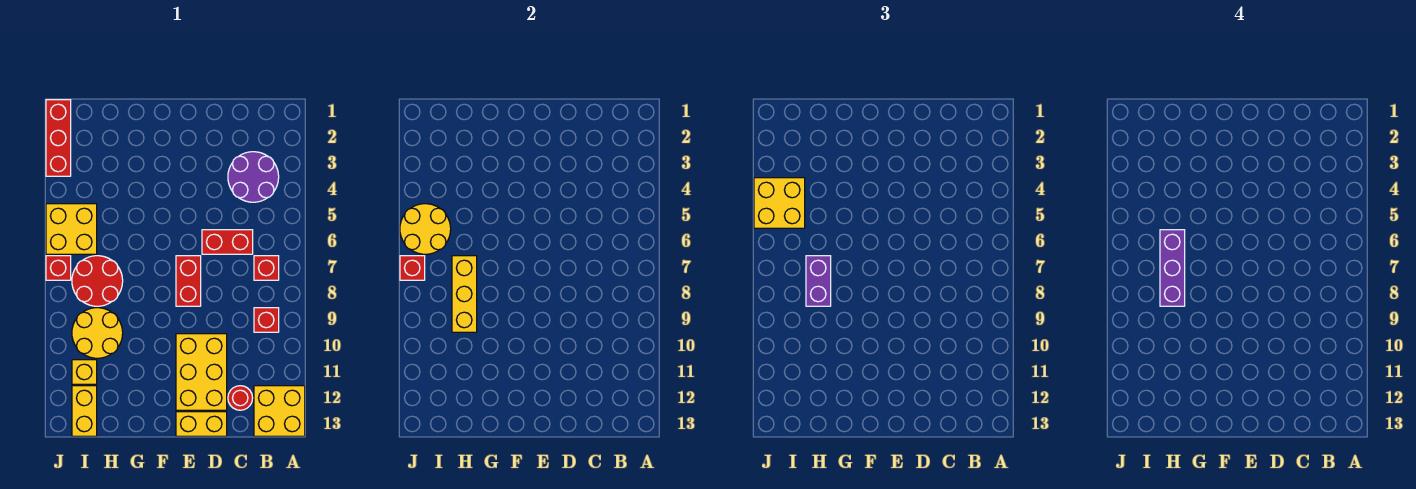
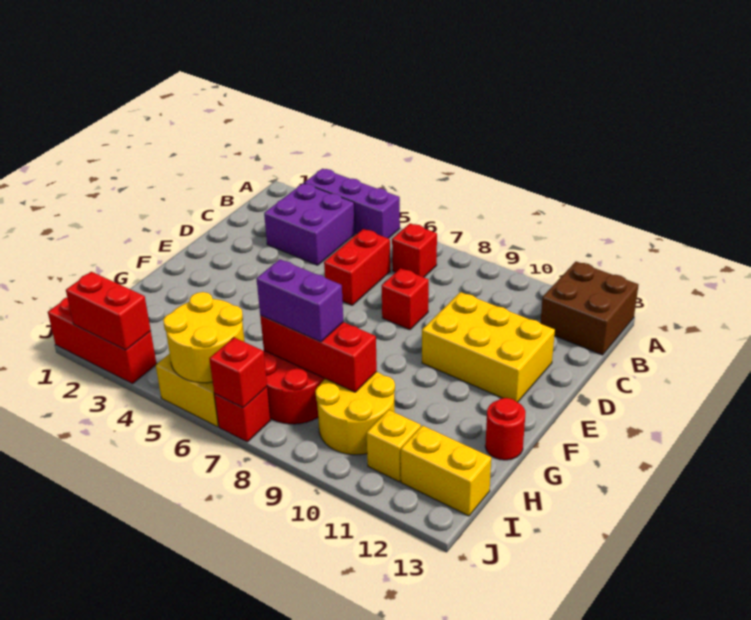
yellow brick A12:B13 level 1 -> brown brick A12:B13 level 1
purple round brick B3:C4 level 1 -> purple brick B3:C4 level 1
red brick B9 level 1 -> red brick D8 level 1
red round brick C12 level 1 -> red round brick G13 level 1
yellow brick D13:E13 level 1 -> none
red brick E7:E8 level 1 -> red brick J2:J3 level 2
purple brick H6:H8 level 4 -> purple brick A3:A5 level 1
yellow brick H7:H9 level 2 -> red brick H7:H9 level 2
yellow brick I4:J5 level 3 -> none

